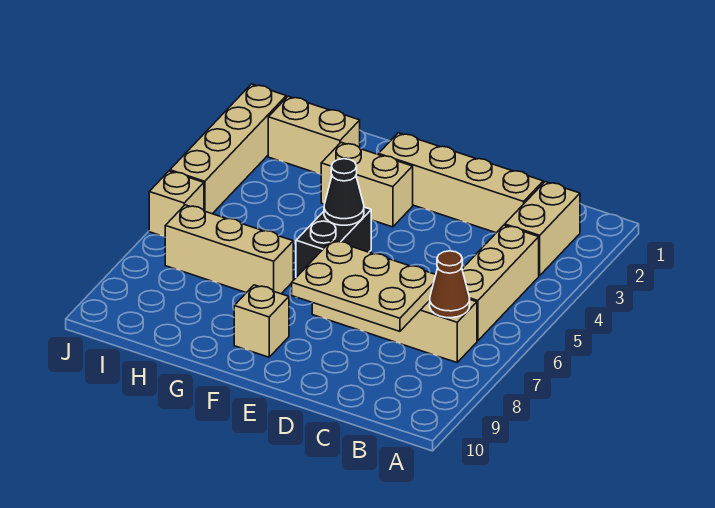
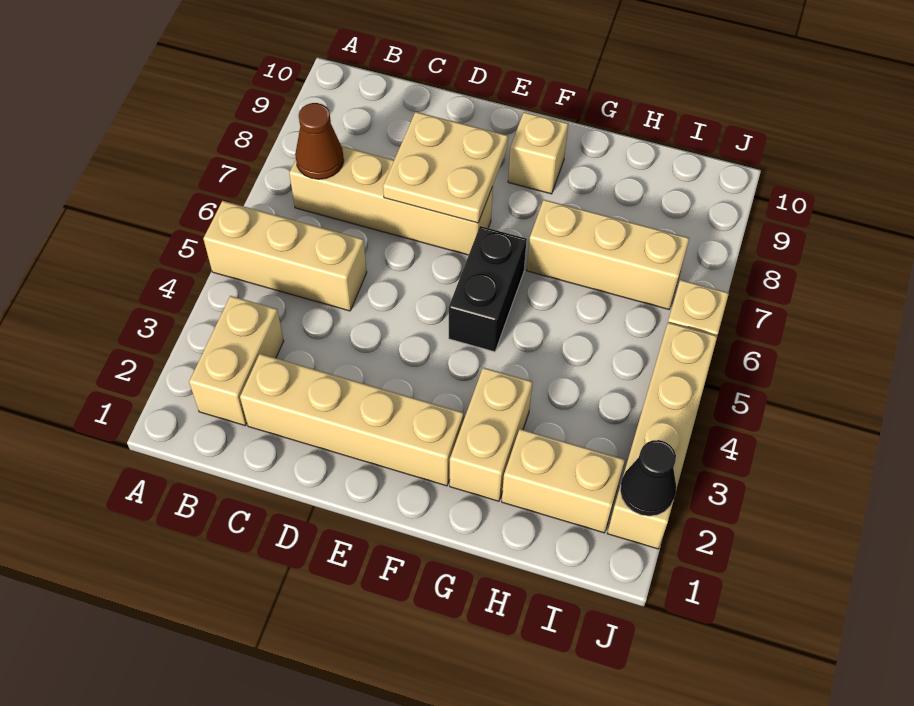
tan brick B4:B6 level 1 -> tan brick A5:C5 level 1
tan plate C7:E8 level 2 -> tan plate D7:E8 level 2
tan brick F3:G3 level 1 -> tan brick G2:G3 level 1
black cone F5 level 2 -> black cone J2 level 2

